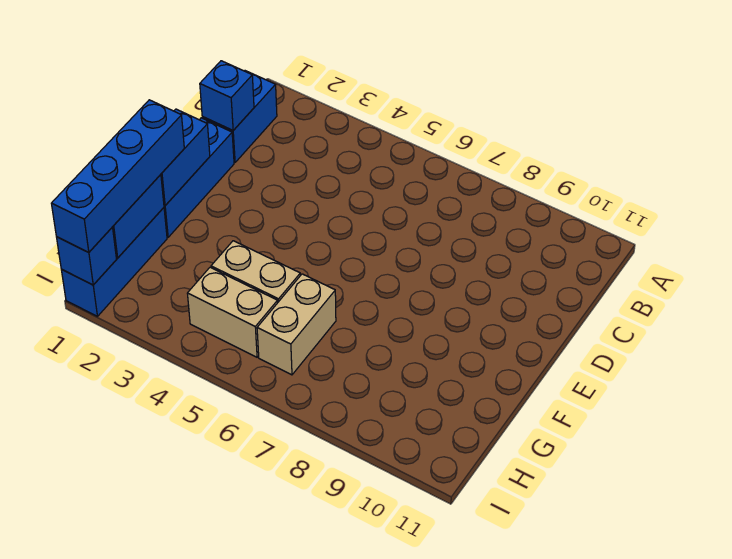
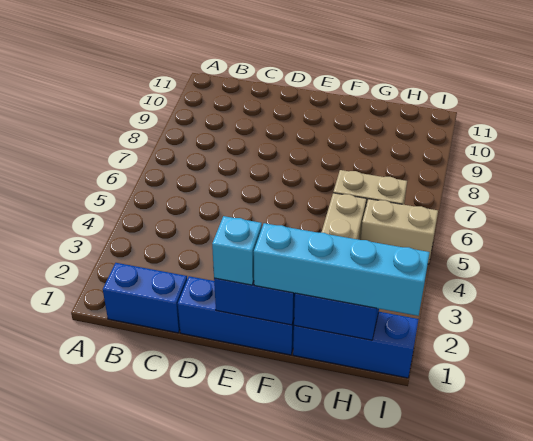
blue brick C1 level 2 -> none
none -> cyan brick E1 level 3
blue brick F1:I1 level 3 -> cyan brick F1:I1 level 3
tan brick H4:H5 level 1 -> tan brick H5:I5 level 1
blue brick I1 level 2 -> none

